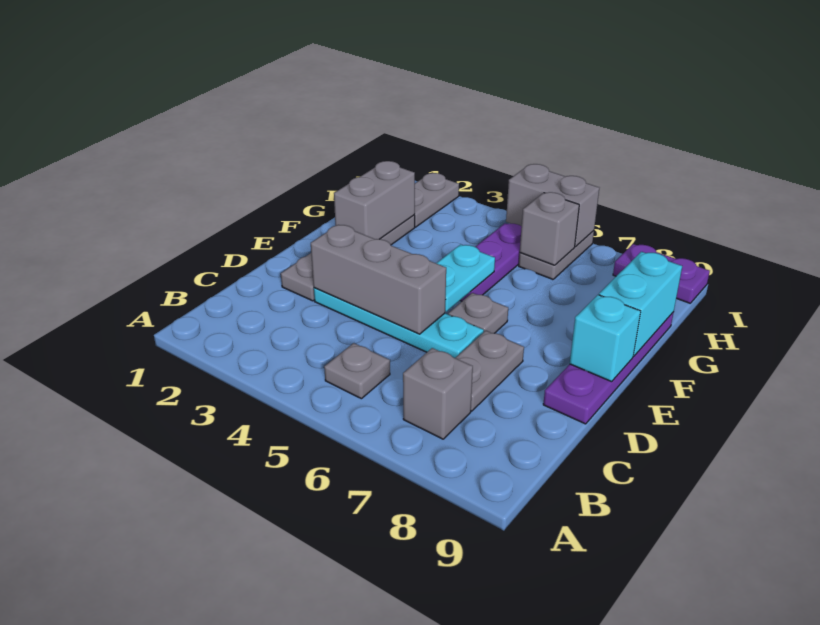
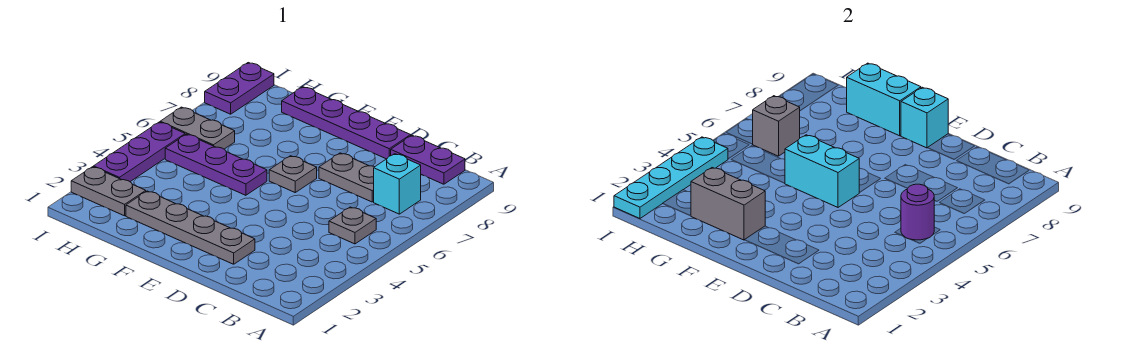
none -> purple round brick B5 level 2
grey brick B7 level 1 -> cyan brick B7 level 1
none -> purple plate B9:C9 level 1
cyan plate D3:D6 level 1 -> cyan plate I1:I4 level 2
grey brick D3:D5 level 2 -> none
cyan plate E5:F5 level 2 -> cyan brick E5:F5 level 2
none -> purple plate I3:I5 level 1
grey brick I5:I6 level 2 -> none

